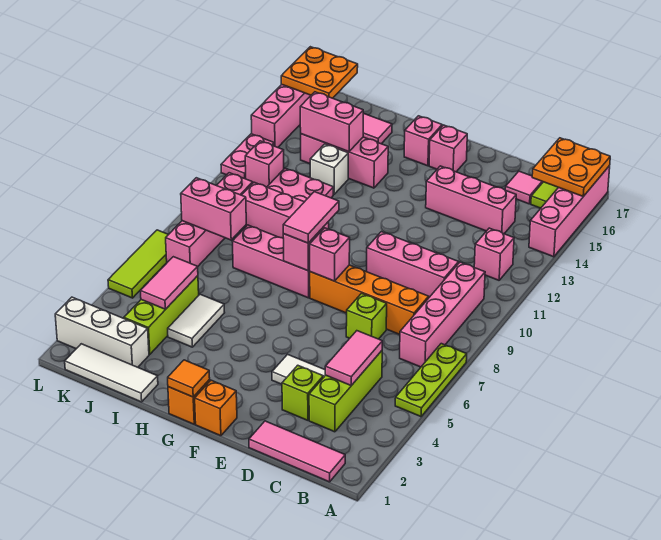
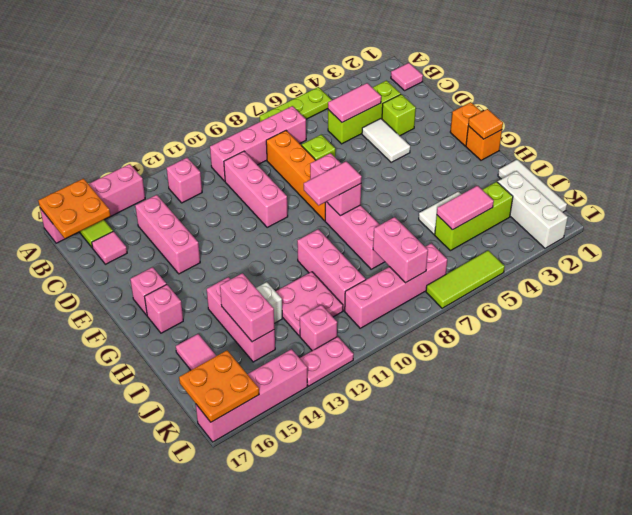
pink tile B1:D1 level 1 -> pink tile B1 level 1

